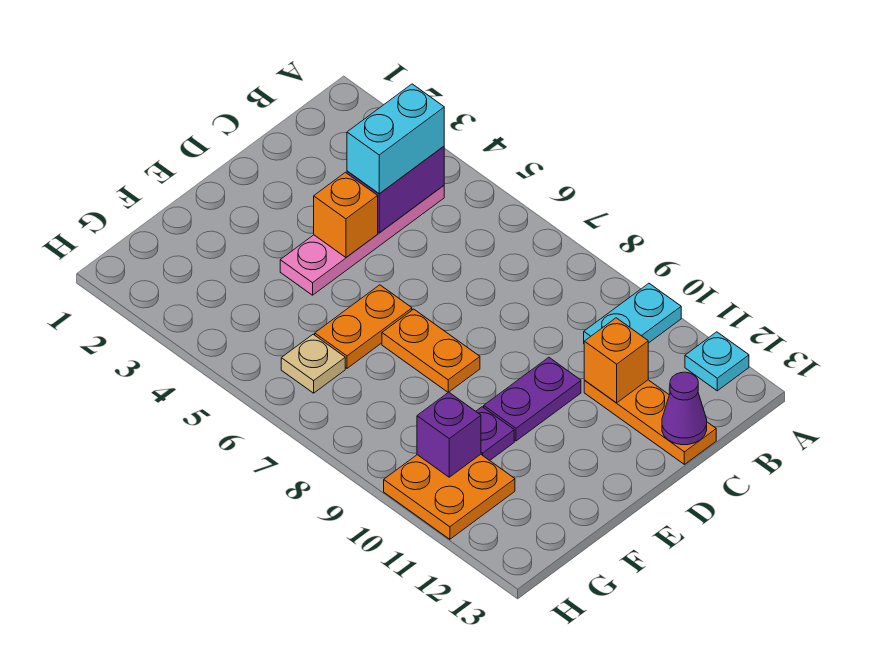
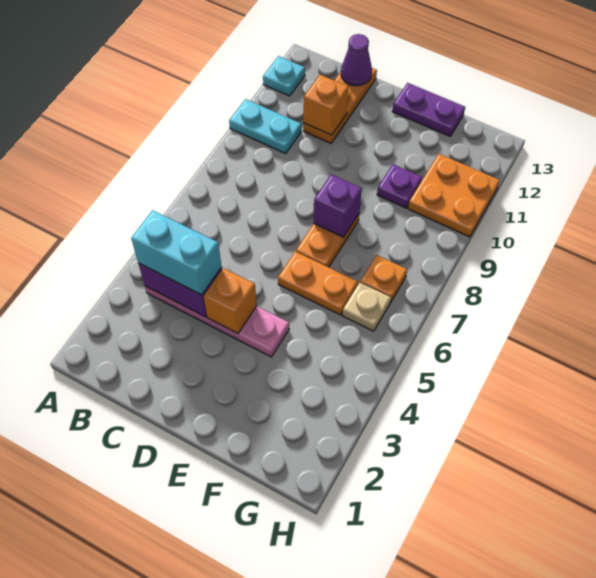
purple plate D10:E10 level 1 -> purple plate E13:F13 level 1
none -> orange plate G7 level 1
purple brick G10 level 2 -> purple brick E8 level 2

